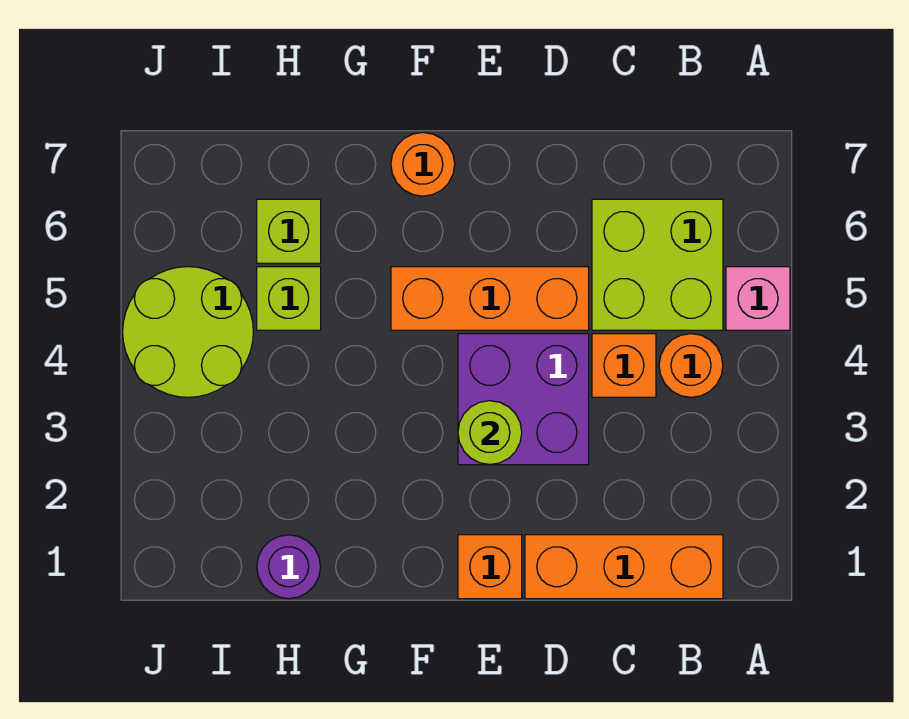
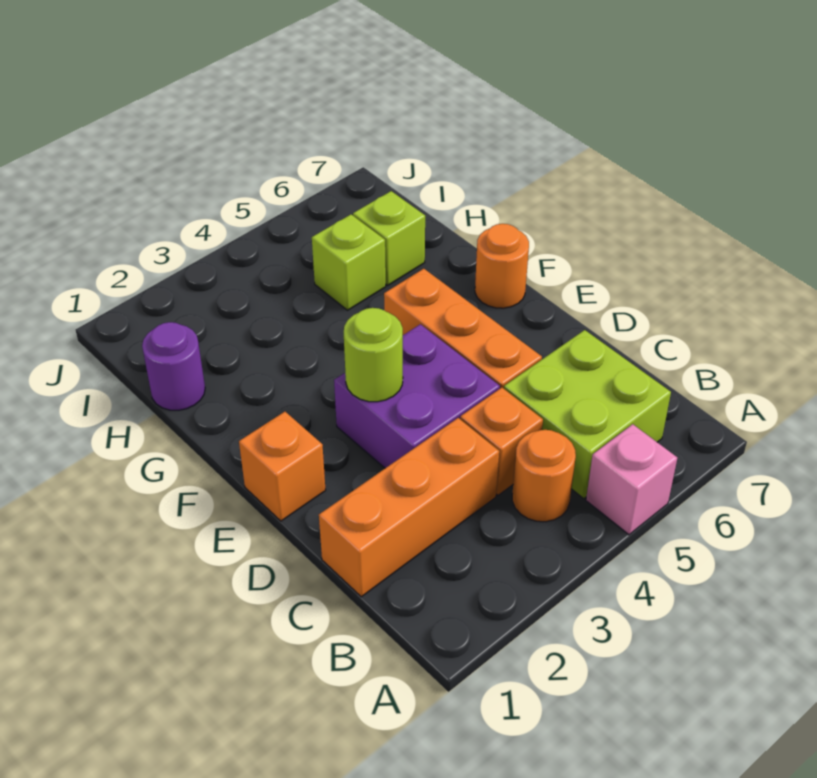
orange brick B1:D1 level 1 -> orange brick C1:C3 level 1
lime round brick I4:J5 level 1 -> none

